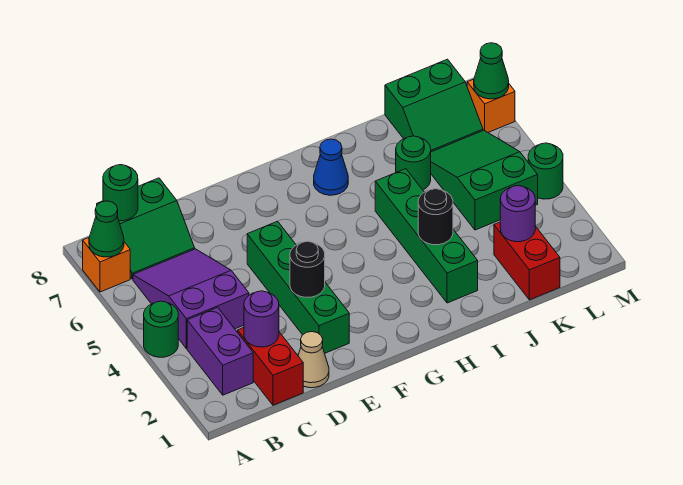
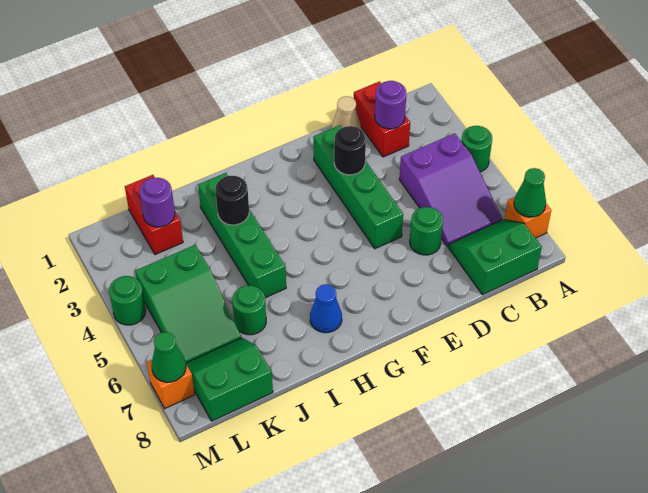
purple brick B2:B3 level 1 -> none
green round brick B8 level 2 -> green round brick D6 level 1

